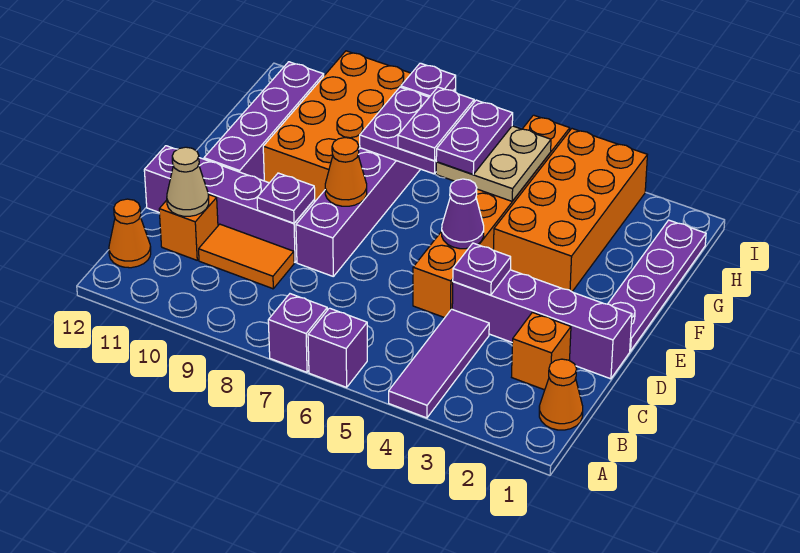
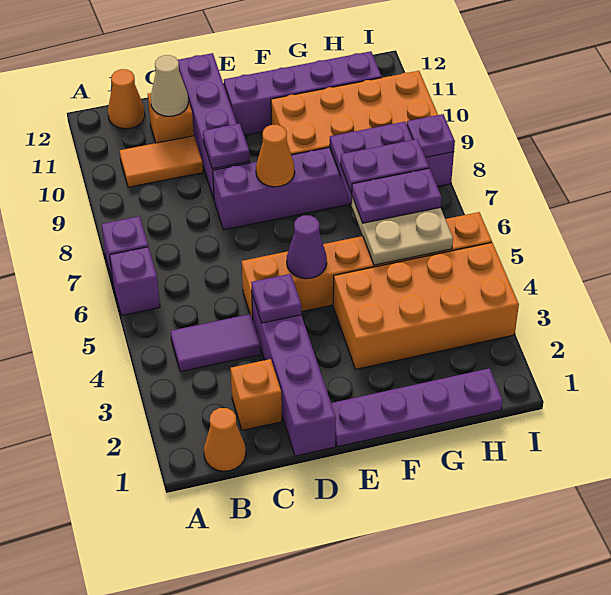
purple tile A4:C4 level 1 -> purple tile B4:C4 level 1
orange tile C9:C10 level 1 -> orange tile B10:C10 level 1

